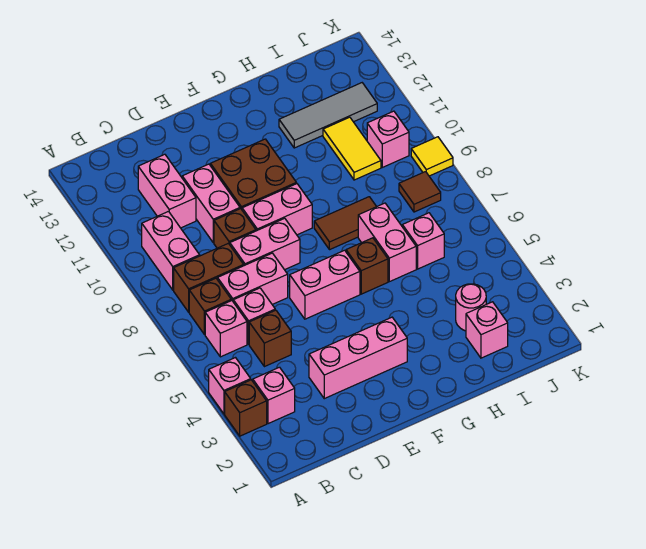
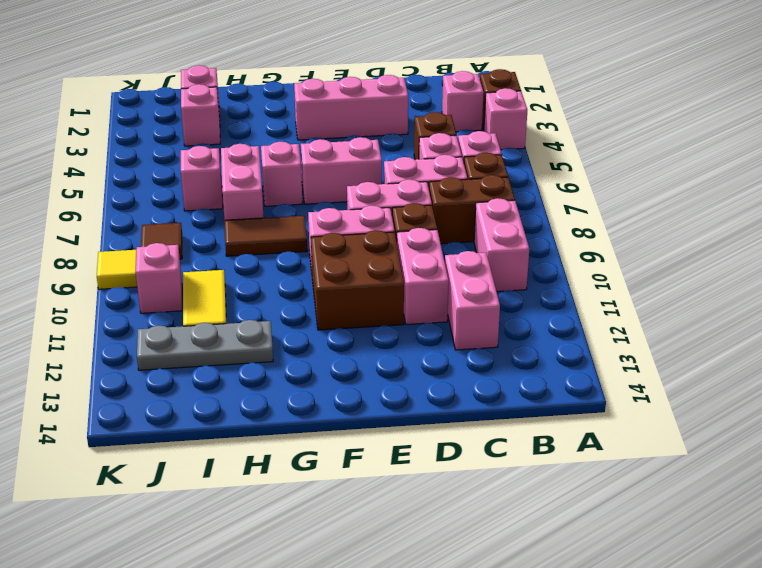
brown brick G6 level 1 -> pink brick G6 level 1
grey tile H12:J12 level 1 -> grey plate H12:J12 level 1
pink round brick I3 level 1 -> pink brick I3 level 1

